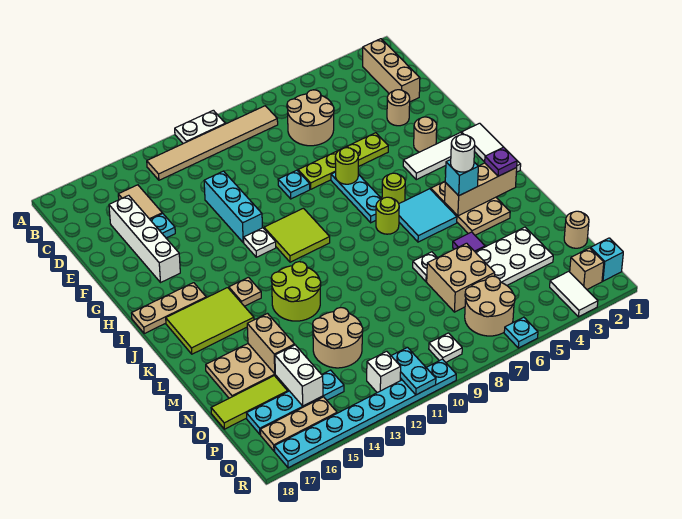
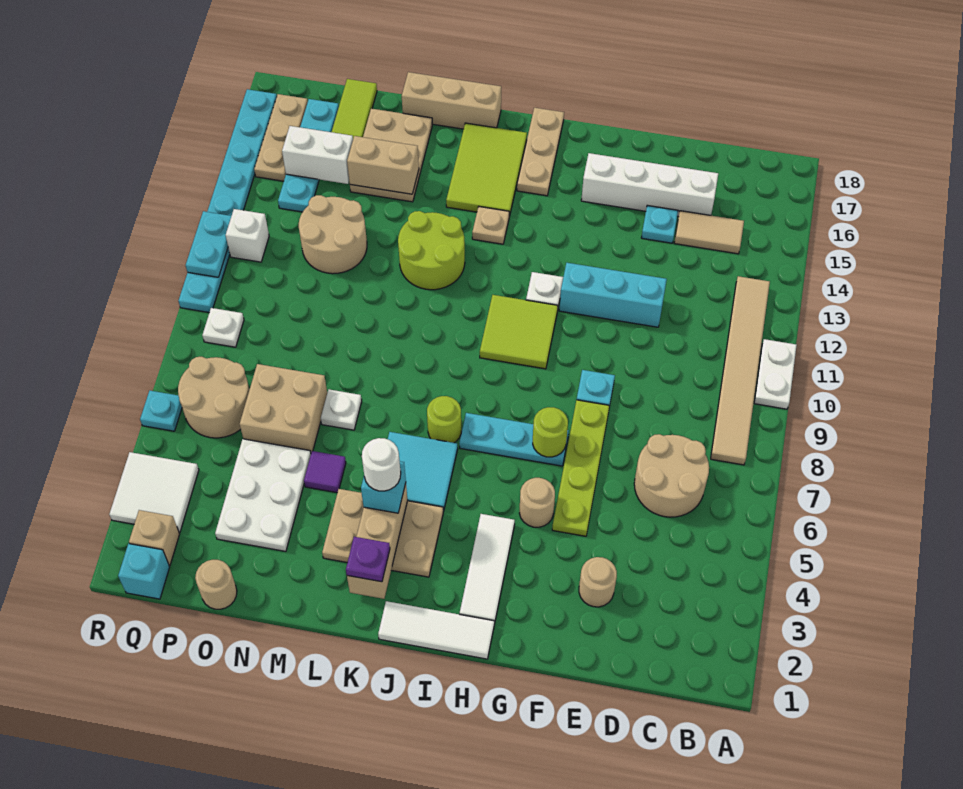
tan brick B2:D2 level 1 -> tan brick K18:M18 level 1
tan round brick G3 level 1 -> tan round brick G5 level 1
lime round brick I6 level 1 -> none
white tile Q3:R3 level 1 -> white tile Q3:R4 level 1
cyan plate Q11:R11 level 2 -> cyan plate R11:R12 level 2

